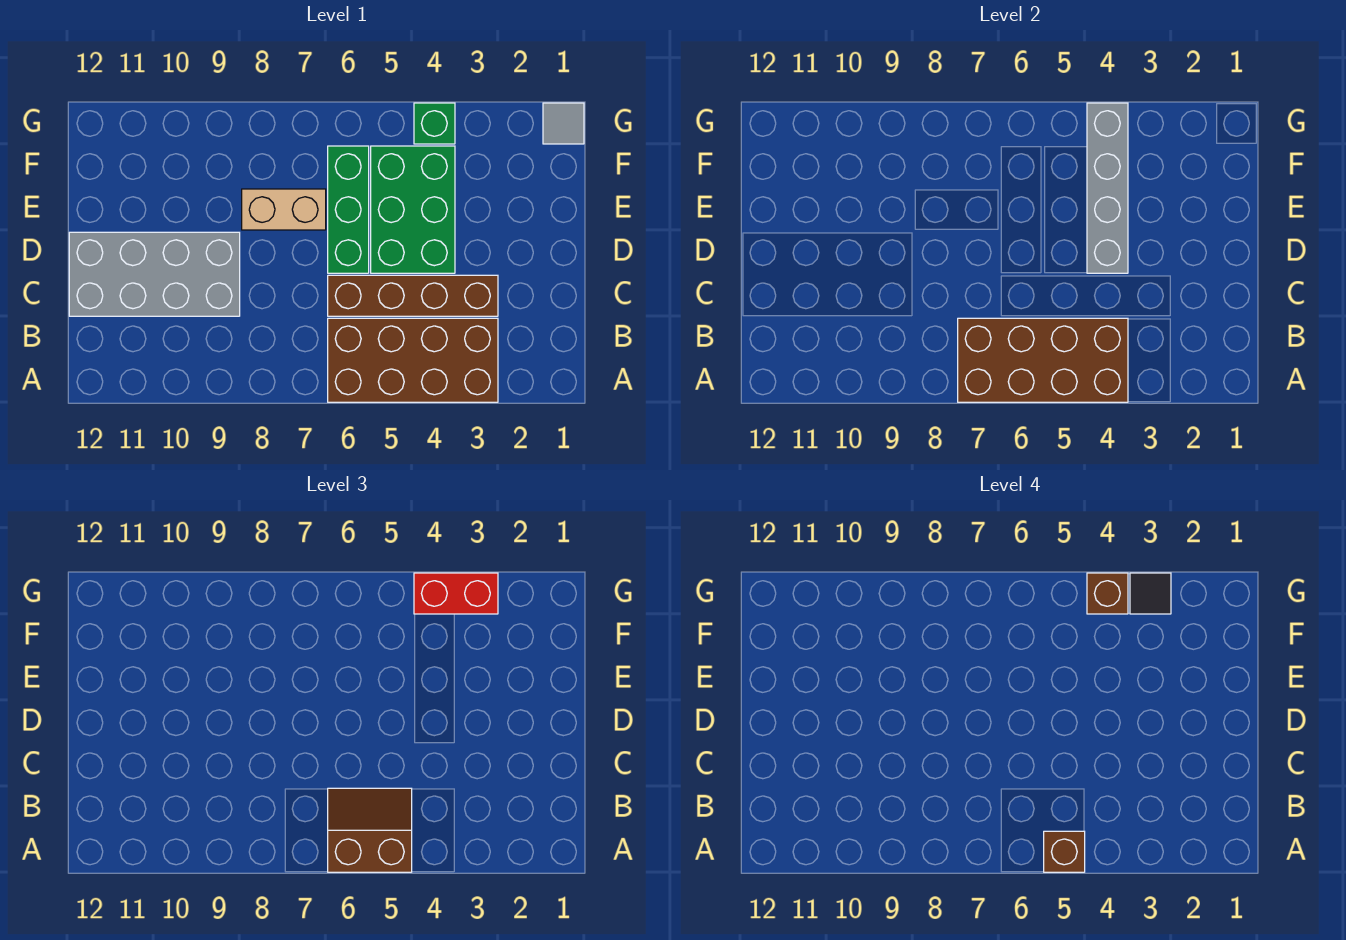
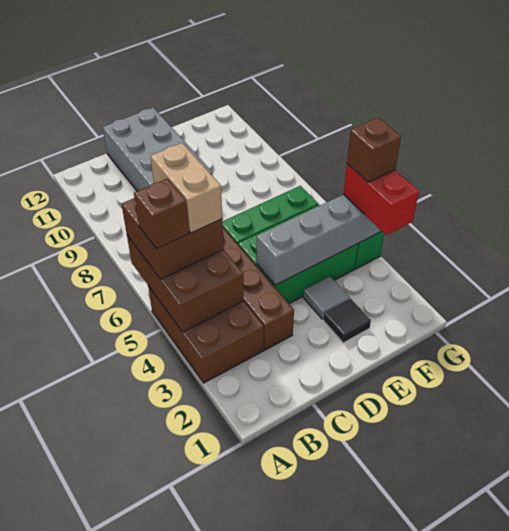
brown brick A3:B6 level 1 -> brown brick A3:B5 level 1
brown brick A4:B7 level 2 -> brown brick A4:B6 level 2
brown slope A5:B6 level 3 top A -> brown brick A5:B6 level 3
tan brick E7:E8 level 1 -> tan brick B5:B6 level 4
grey tile G1 level 1 -> grey tile E3 level 1
black tile G3 level 4 -> black tile E2 level 1

